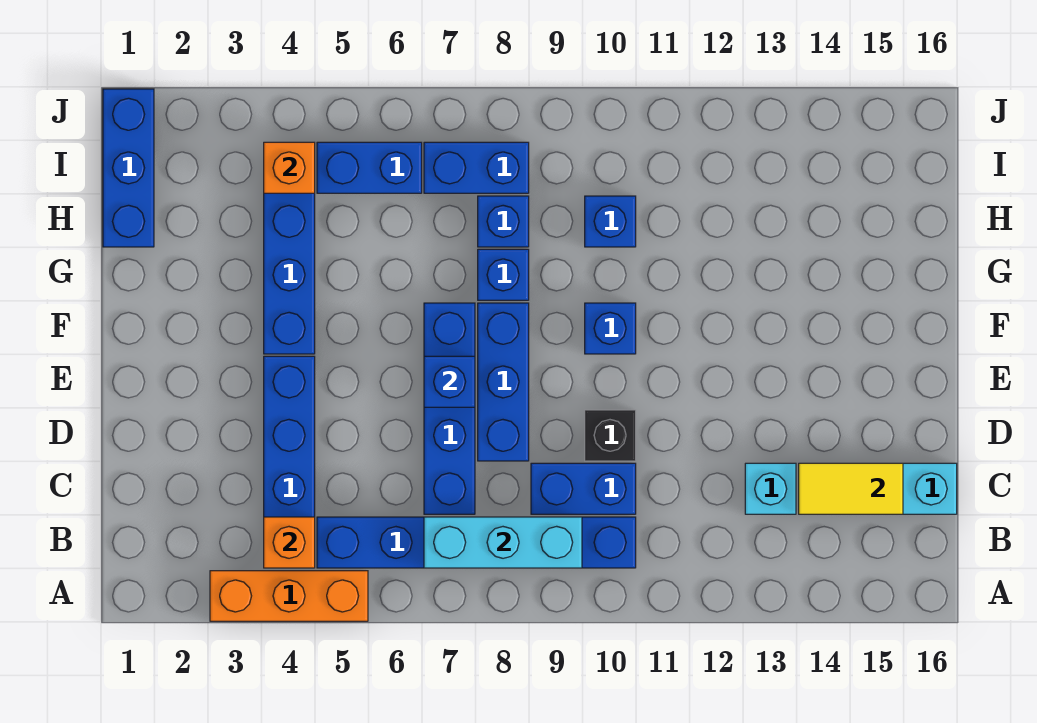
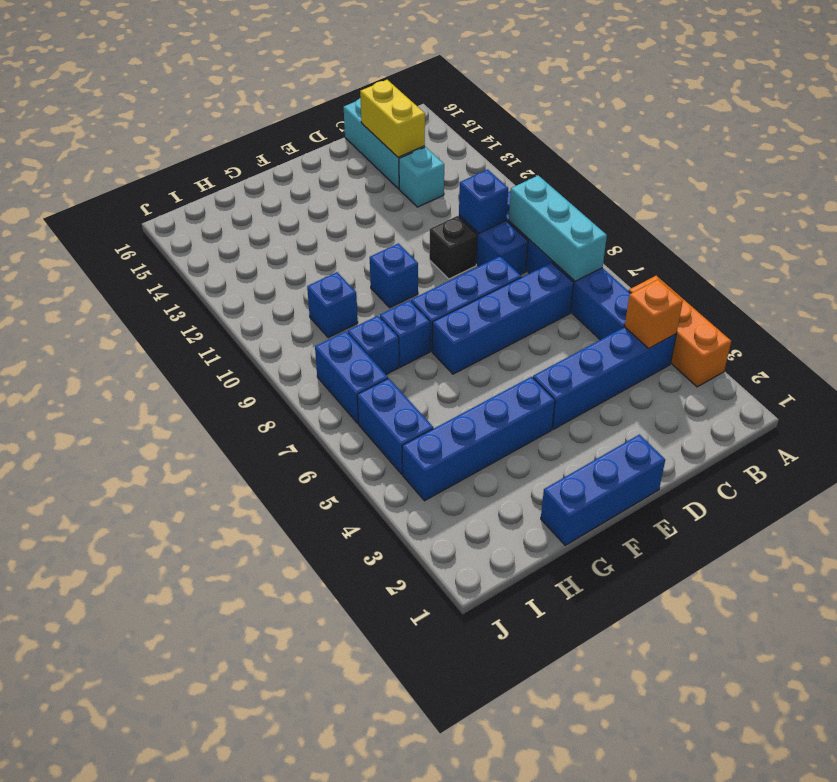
yellow tile C14:C15 level 2 -> yellow brick C14:C15 level 2
blue brick E7 level 2 -> blue brick C10 level 2
blue brick H1:J1 level 1 -> blue brick E1:G1 level 1
orange brick I4 level 2 -> none

